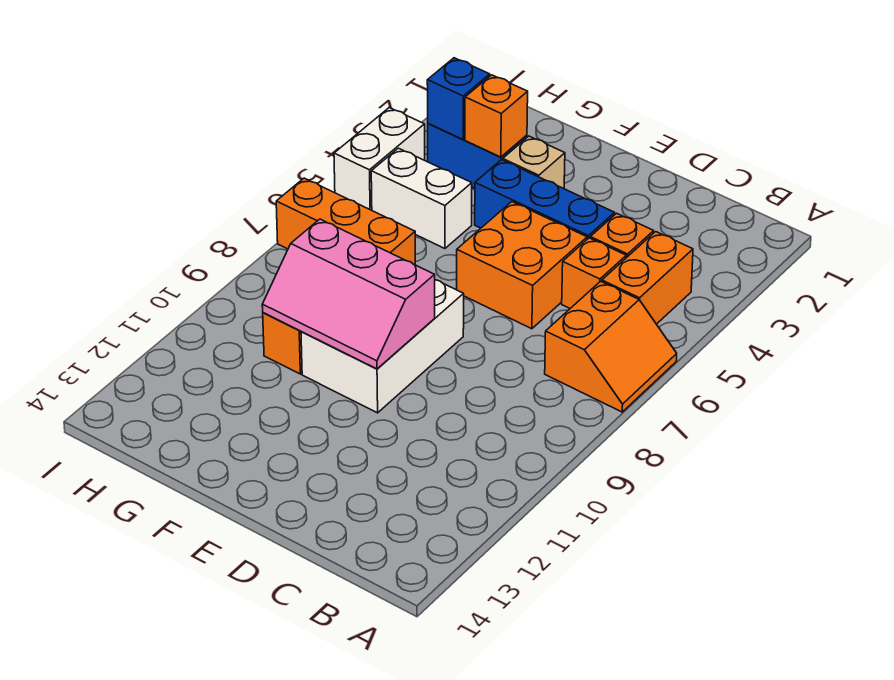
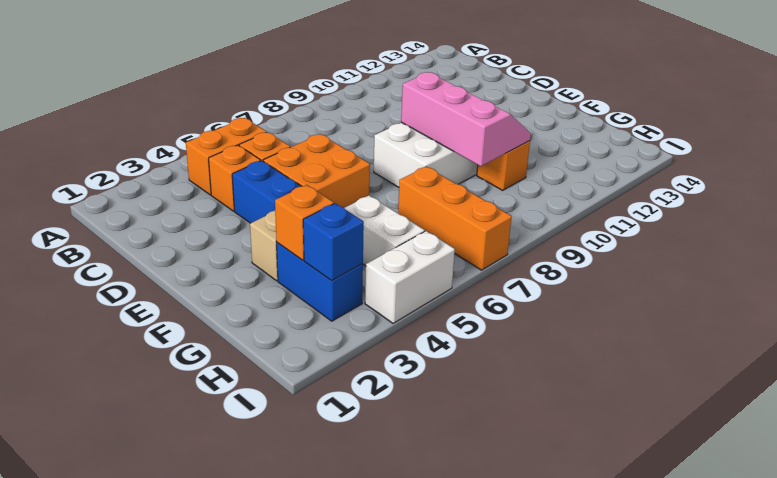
orange slope A6:B7 level 1 top B -> none

